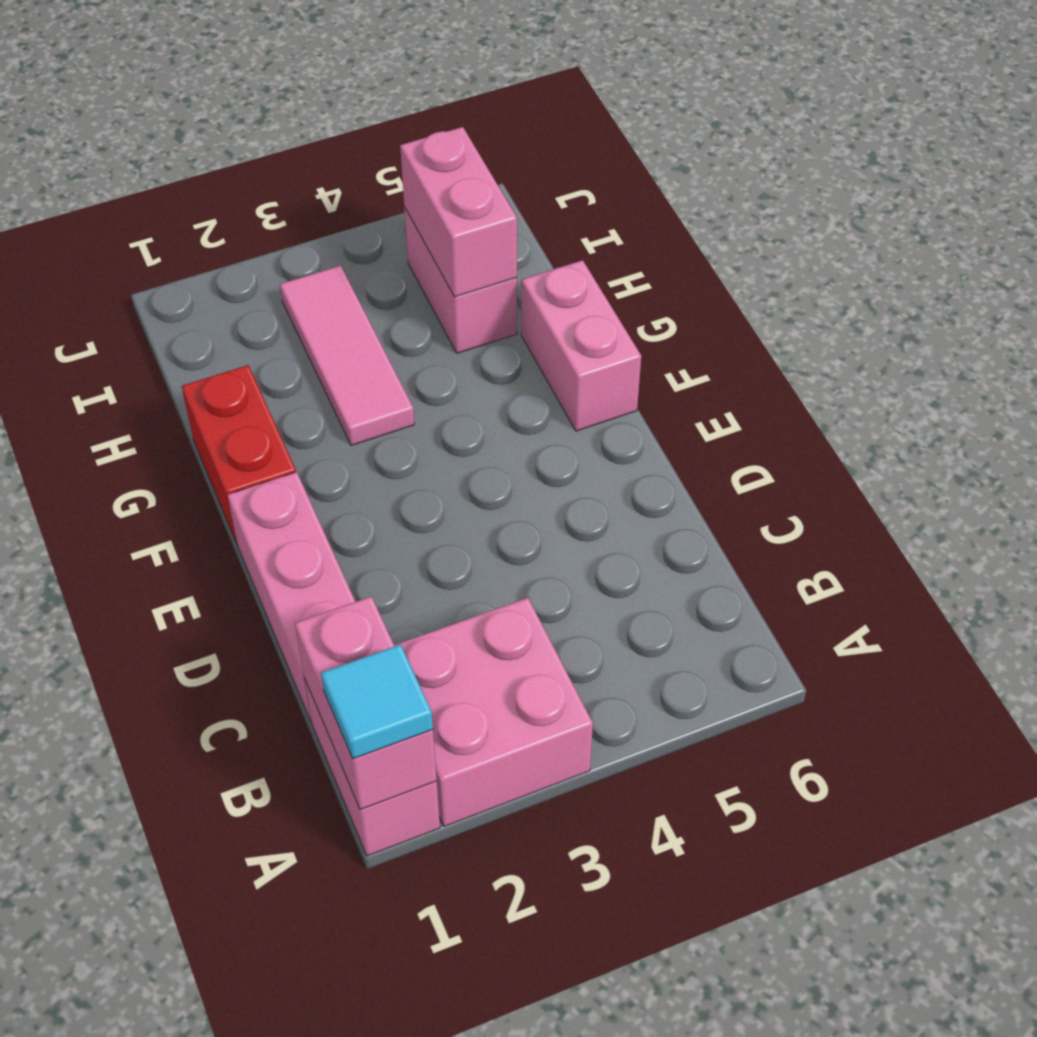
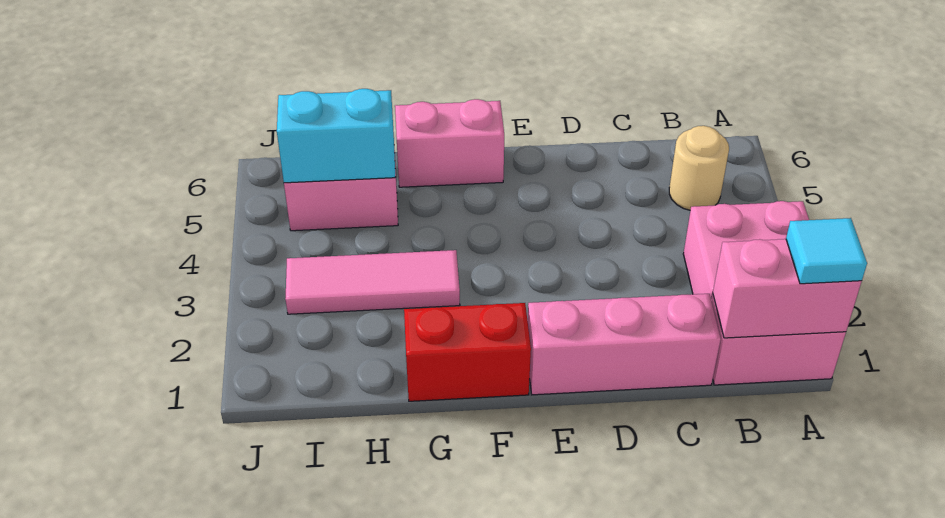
none -> tan round brick B5 level 1
pink brick H5:I5 level 2 -> cyan brick H5:I5 level 2

